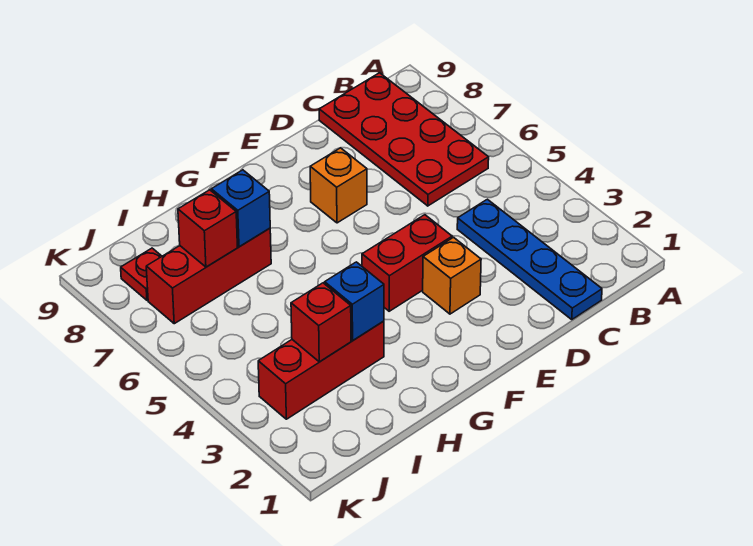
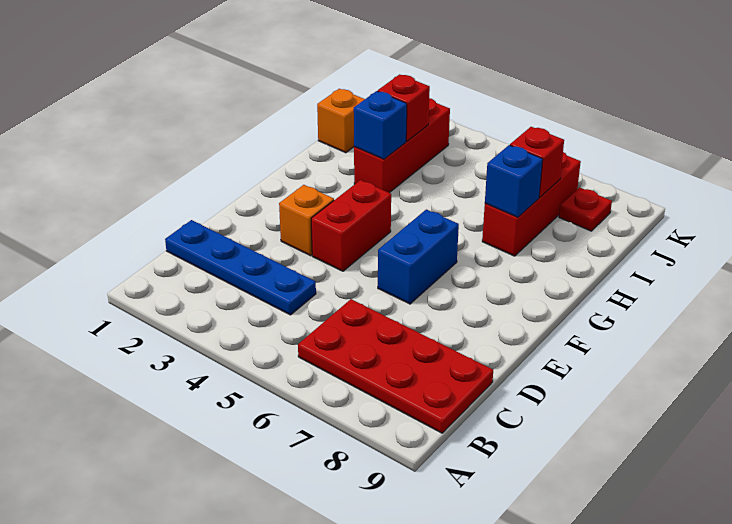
none -> blue brick E6:F6 level 1
orange brick E7 level 1 -> orange brick I1 level 1

